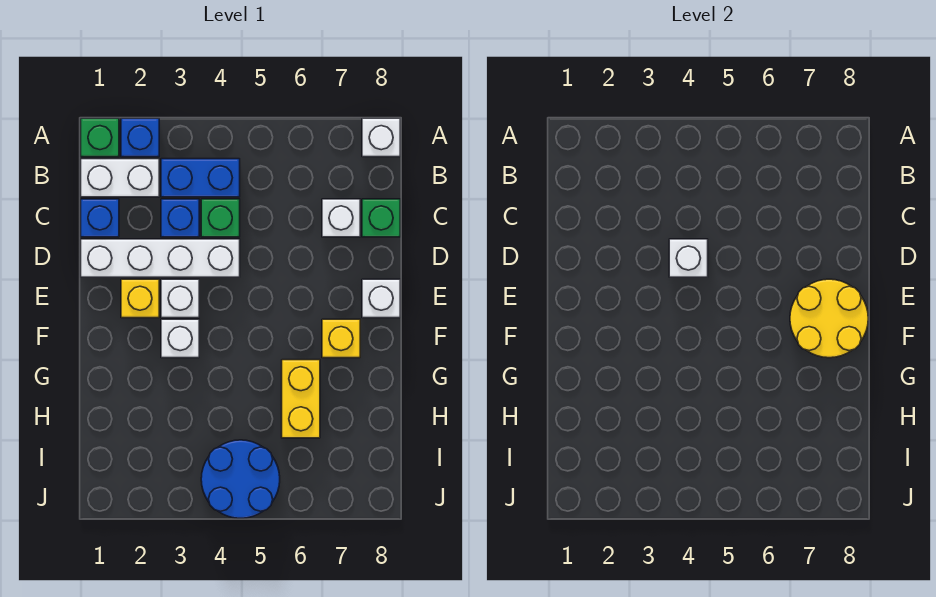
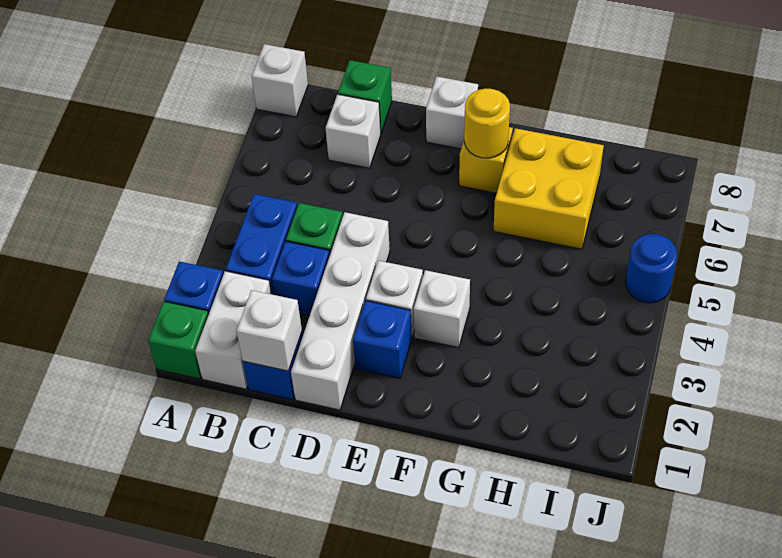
white brick D4 level 2 -> white brick C1 level 2
yellow brick E2 level 1 -> blue brick E2 level 1
yellow round brick E7:F8 level 2 -> yellow round brick F7 level 2
yellow brick G6:H6 level 1 -> yellow brick G6:H7 level 1
blue round brick I4:J5 level 1 -> blue round brick J5 level 1

